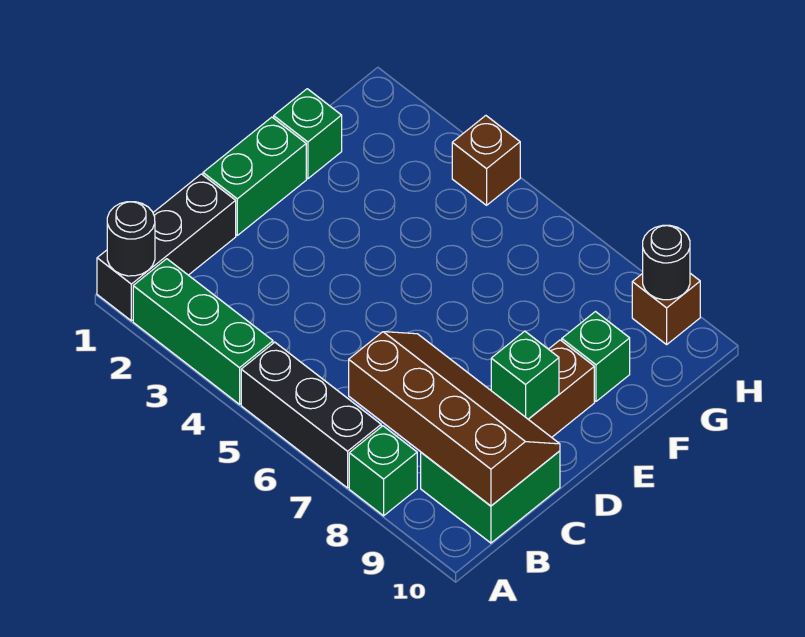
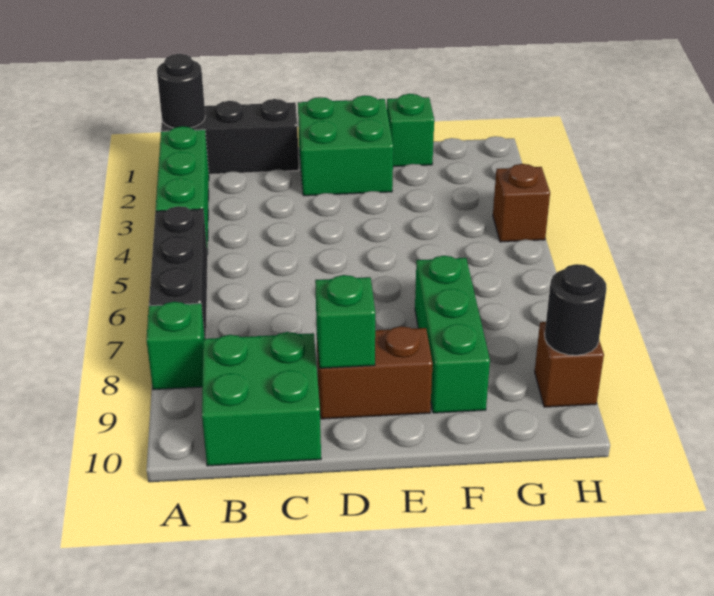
brown slope B7:C10 level 2 top B -> none
green brick D1:E1 level 1 -> green brick D1:E2 level 1
green brick F9 level 1 -> green brick F7:F9 level 1

